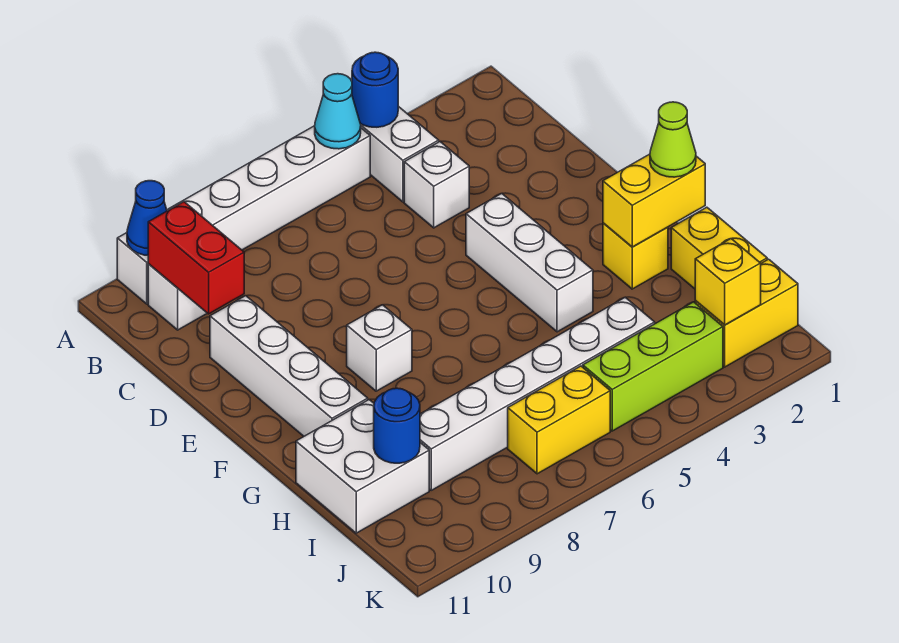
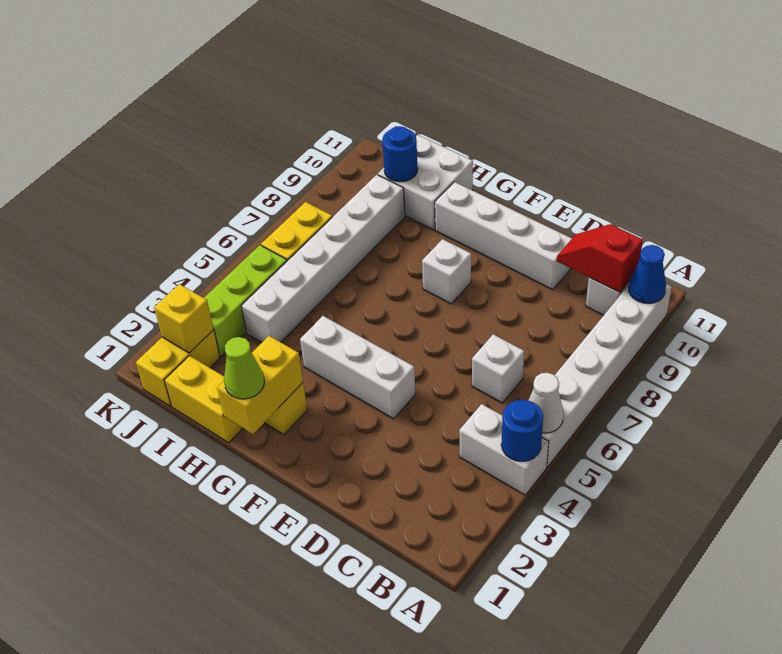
cyan cone A5 level 2 -> white cone A5 level 2
red brick B10:C10 level 2 -> red slope B10:C10 level 2 top B
white brick C4 level 1 -> white brick C6 level 1

